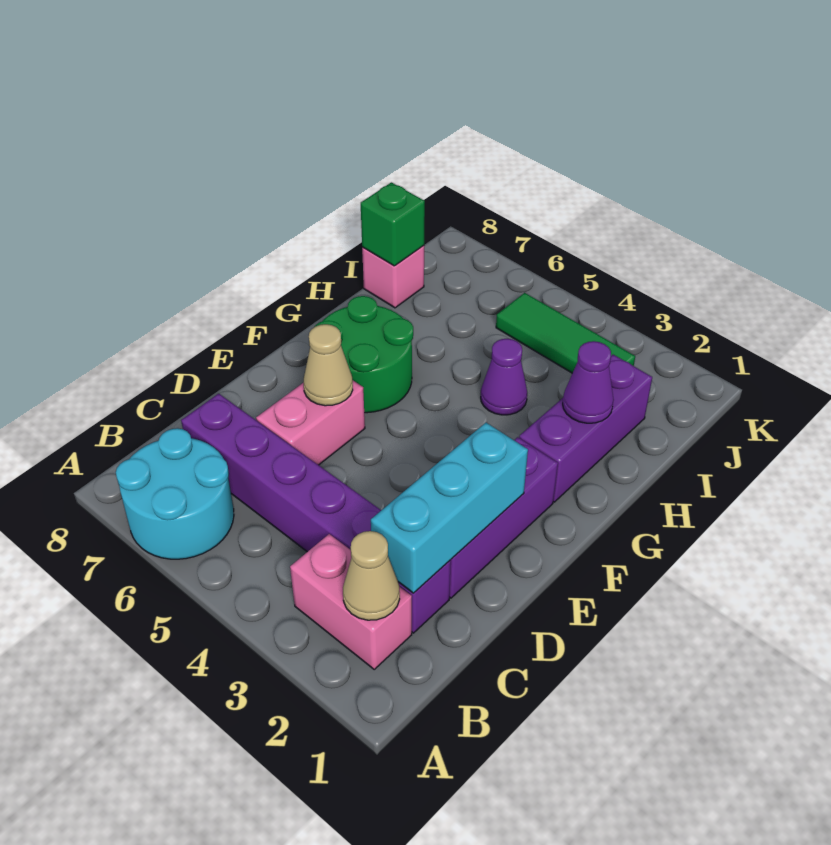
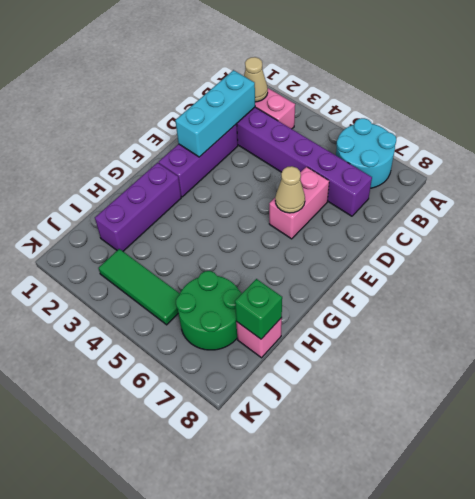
green round brick F6:G7 level 1 -> green round brick I6:J7 level 1
purple cone H2 level 2 -> none
purple cone H4 level 1 -> none

